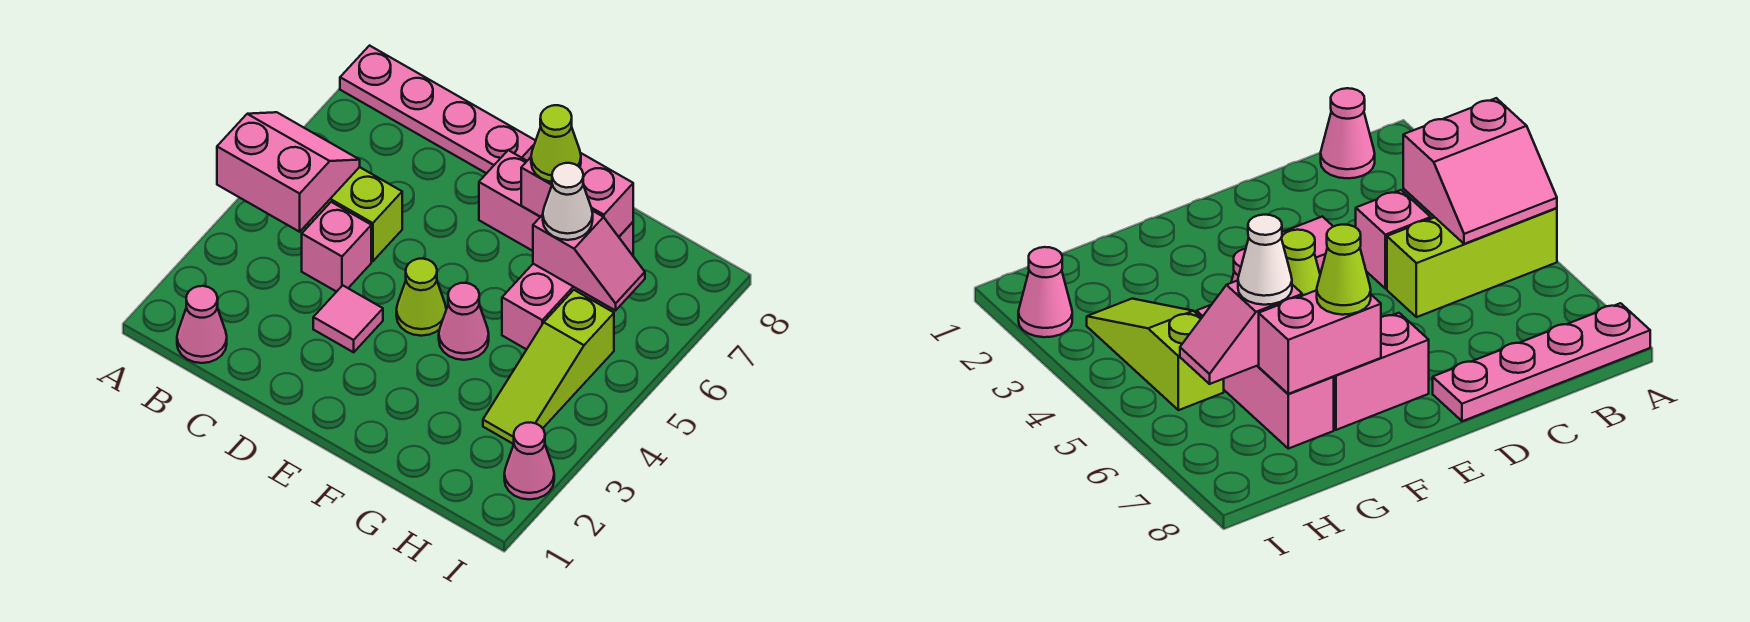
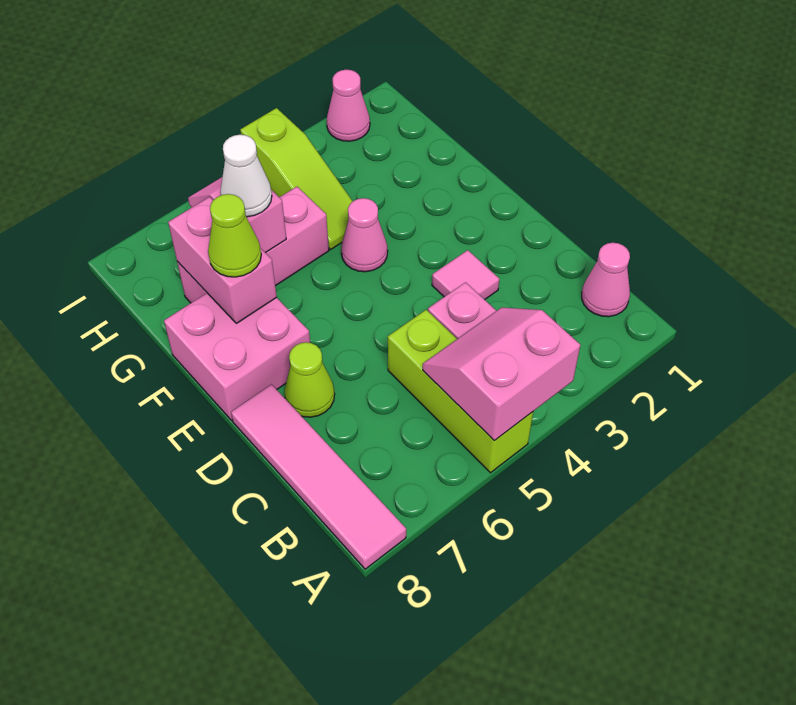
pink slope A4:B5 level 2 top 4 -> pink slope A4:B5 level 2 top A
pink plate A8:D8 level 1 -> pink tile A8:D8 level 1
lime cone E4 level 1 -> lime cone D7 level 1
pink brick E7:F7 level 1 -> pink brick E7:F8 level 1
lime slope H3:H5 level 1 top 5 -> lime slope G4:I4 level 1 top I

